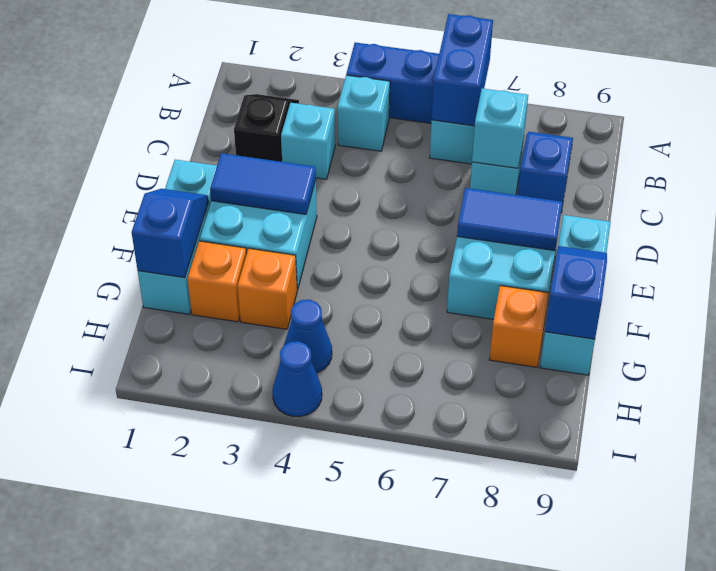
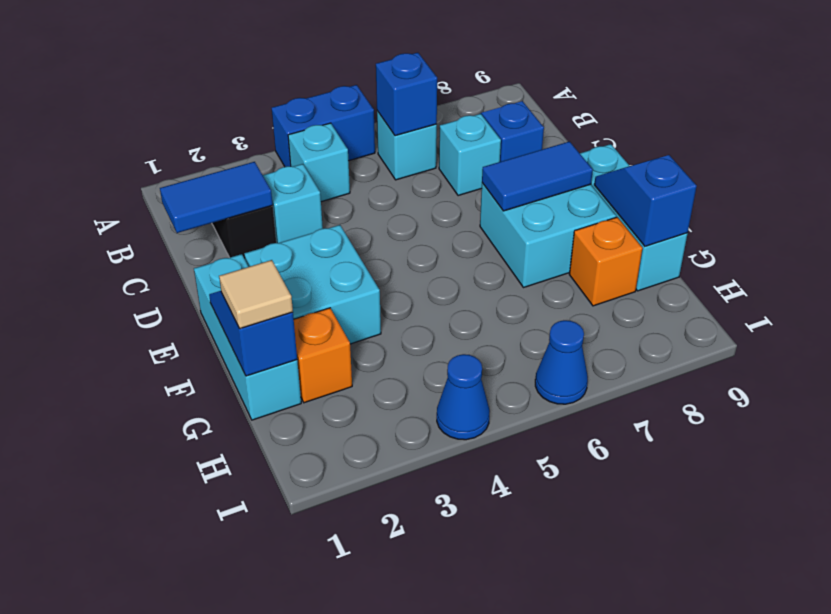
blue brick A6:B6 level 2 -> blue brick B6 level 2
cyan brick C7 level 2 -> none
blue tile E2:E3 level 2 -> blue tile C1:C2 level 2
none -> tan tile G1 level 3
orange brick G3 level 1 -> none
blue cone H4 level 1 -> blue cone I6 level 1

